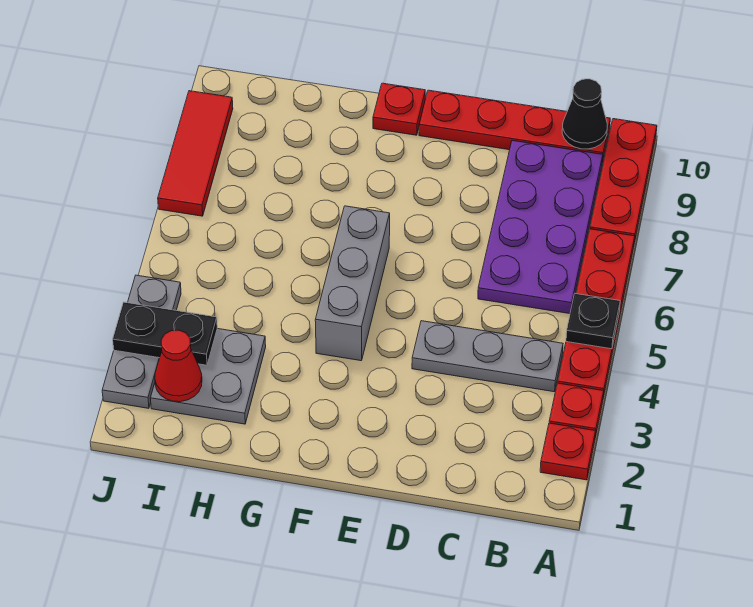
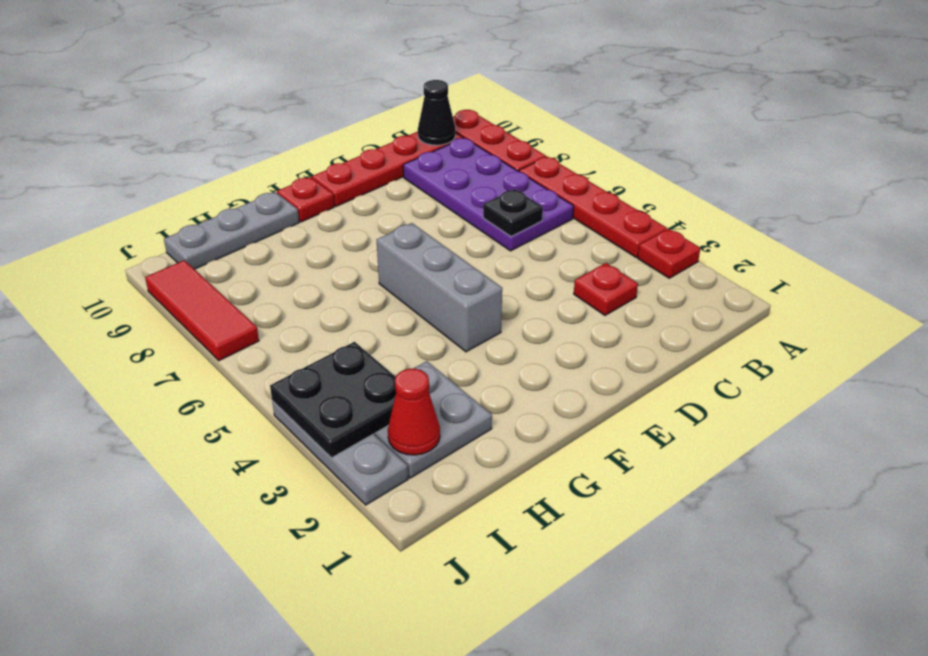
red plate A2 level 1 -> red plate C3 level 1
black plate A5 level 2 -> black plate C6 level 2
grey plate B4:D4 level 1 -> grey plate G10:I10 level 1
black plate I3:J3 level 2 -> black plate I3:J4 level 2

